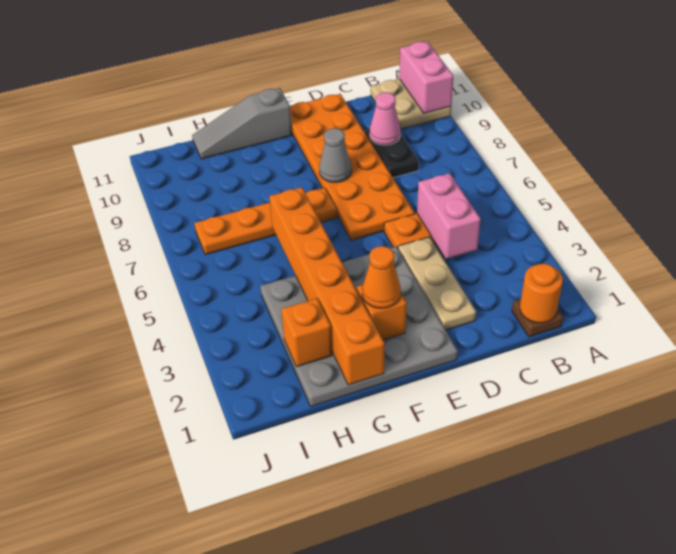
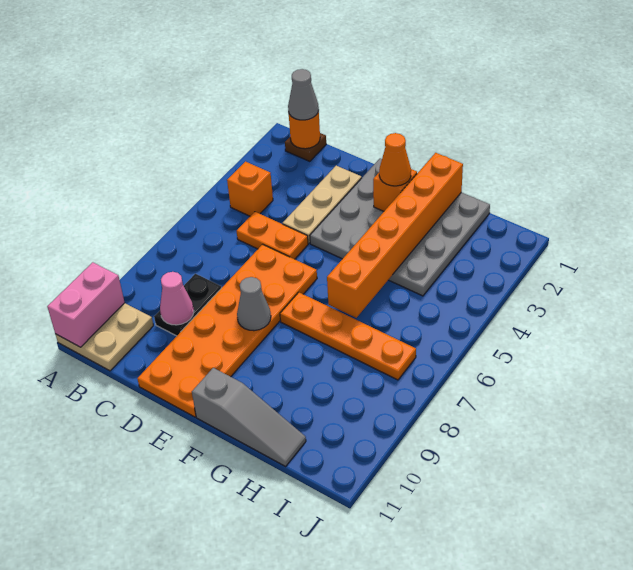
none -> grey cone B1 level 3
pink brick C4:C5 level 2 -> none
orange brick H2 level 2 -> orange brick B4 level 1

